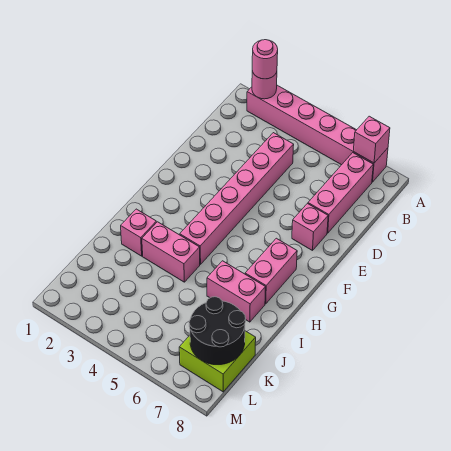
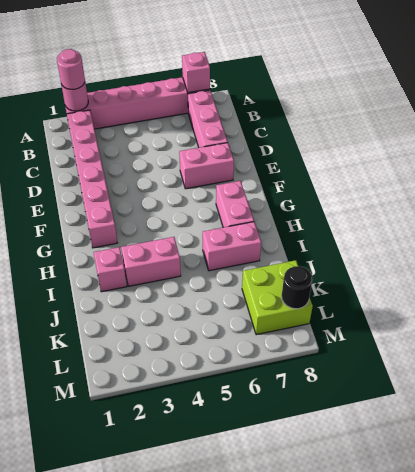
pink brick C4:H4 level 1 -> pink brick B2:G2 level 1
pink brick E7 level 1 -> pink brick E6:E7 level 1
black round brick K7:L8 level 2 -> black round brick L8 level 2

